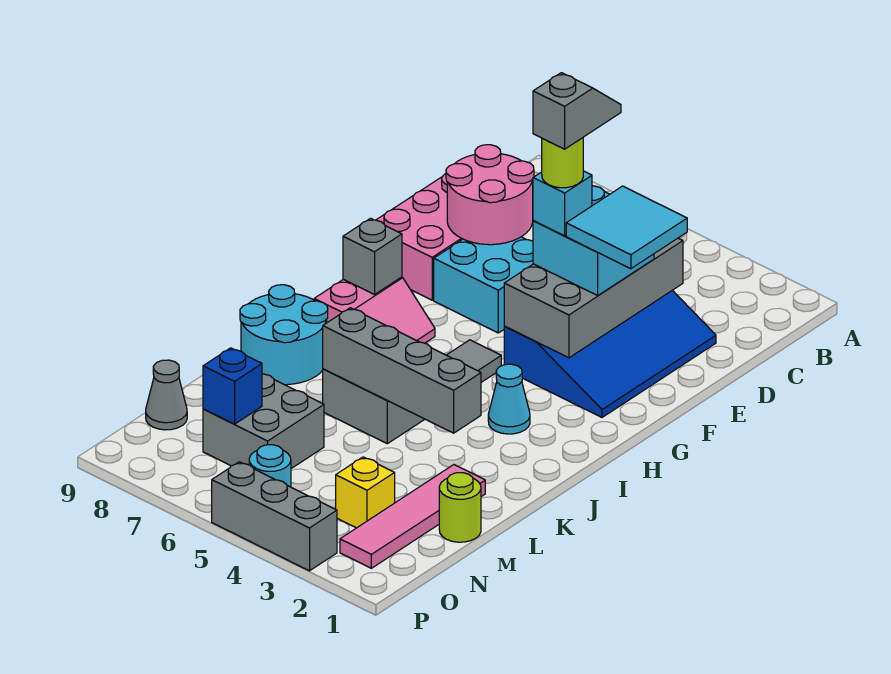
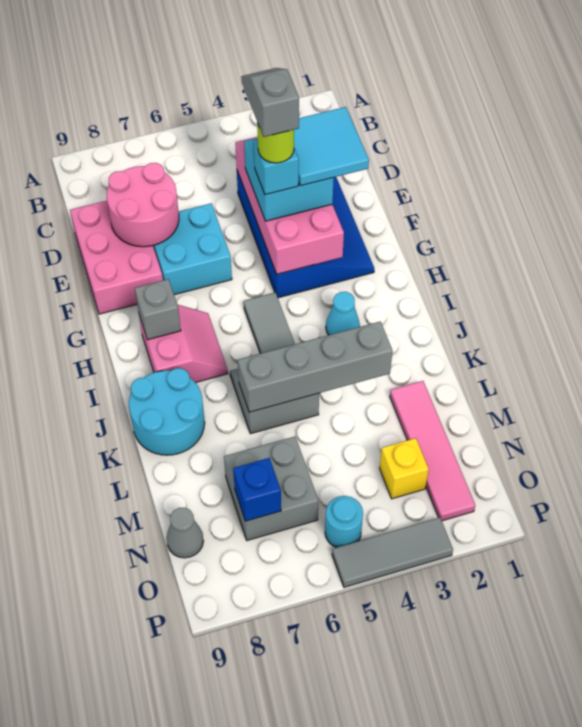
grey brick D3:G4 level 2 -> pink brick D3:G4 level 2
lime round brick M1 level 1 -> none
grey brick P3:P5 level 1 -> grey tile P3:P5 level 1

